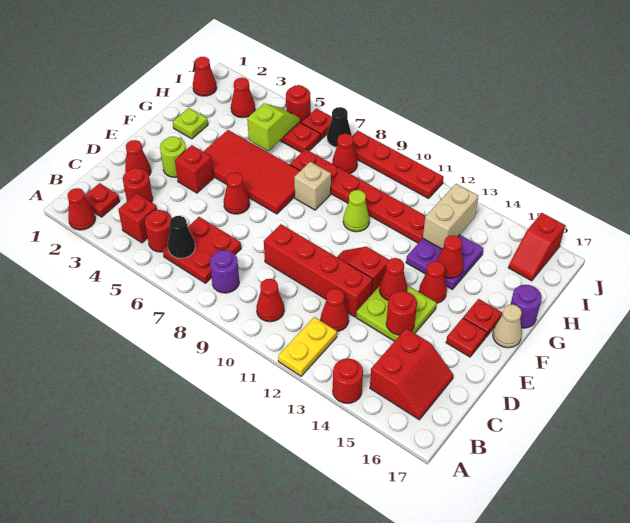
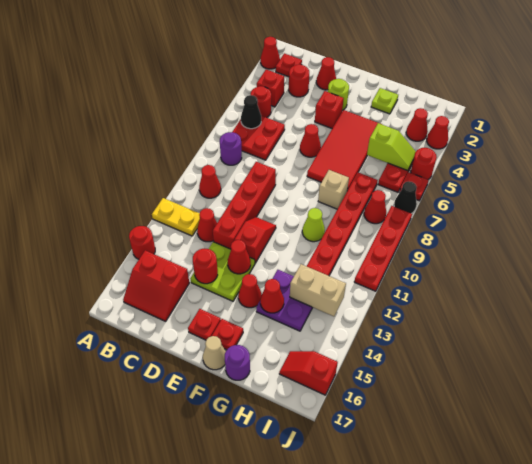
red cone I1 level 1 -> red cone J3 level 1

